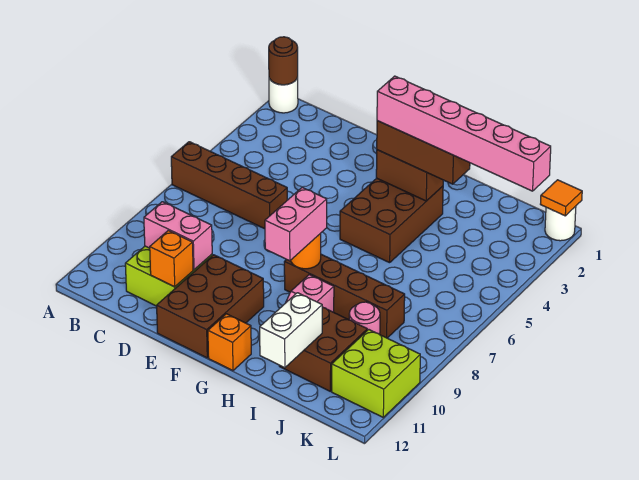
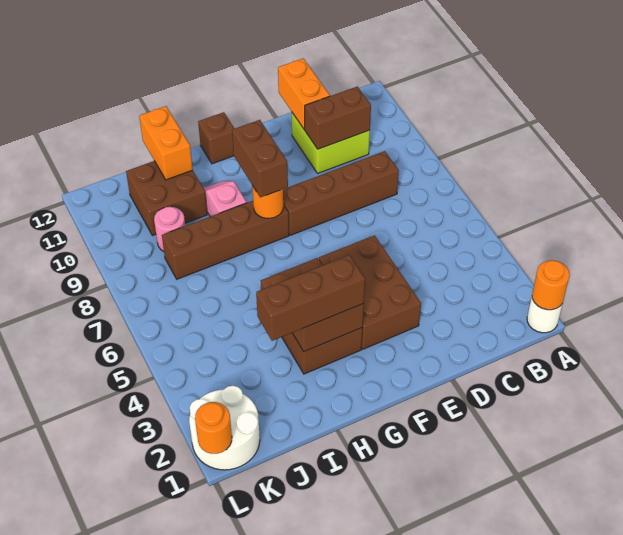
brown round brick A1 level 2 -> orange round brick A1 level 2
brown brick A6:D6 level 1 -> brown brick C8:F8 level 1
pink brick C10:D10 level 2 -> brown brick C10:D10 level 2
orange brick D11 level 2 -> orange brick D11:D12 level 2
brown brick E10:F12 level 1 -> brown brick E3:F5 level 1
pink brick G3:L3 level 4 -> none
pink brick G8:G9 level 3 -> brown brick G8:G9 level 3
orange brick G12 level 1 -> brown brick G12 level 1
white brick I11:I12 level 2 -> orange brick I11:I12 level 2
lime brick K10:L11 level 1 -> none
white round brick L1 level 1 -> white round brick K1:L2 level 1
orange tile L1 level 2 -> orange round brick L1 level 2

